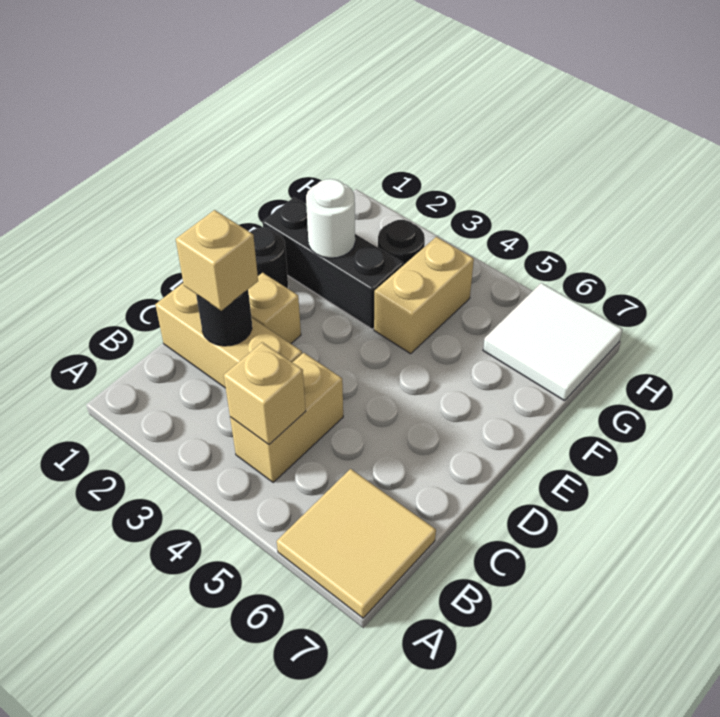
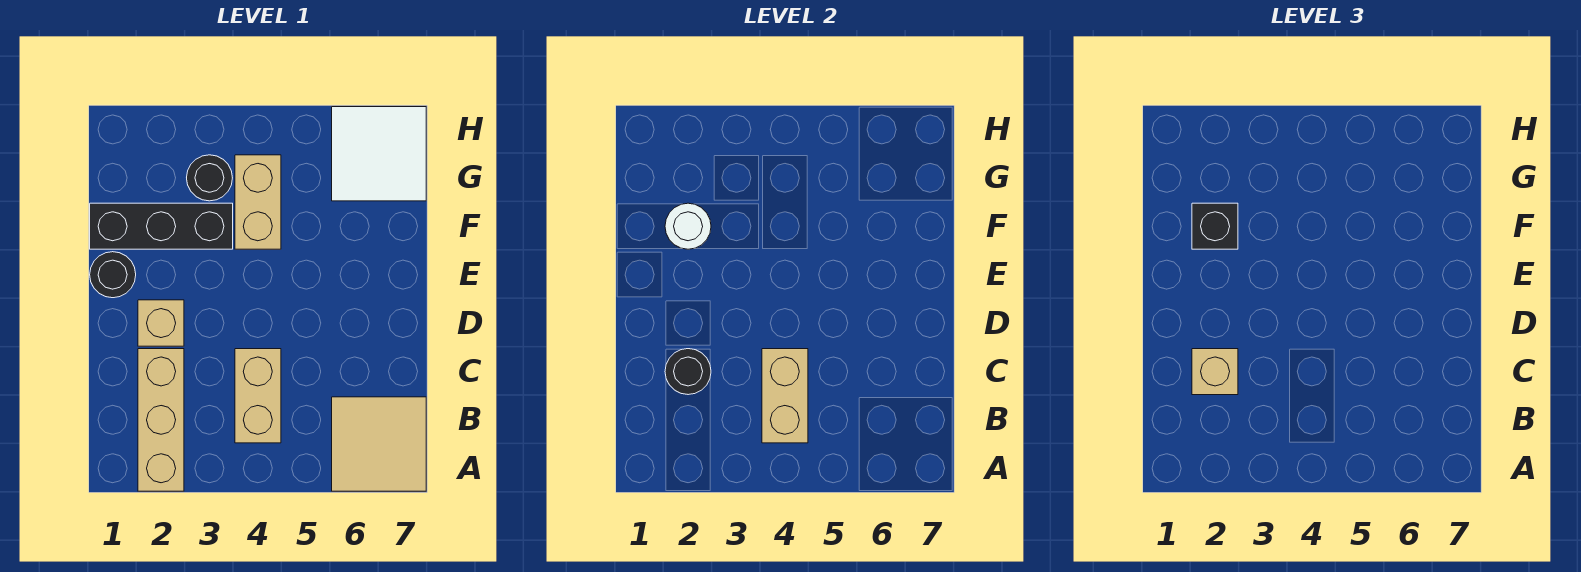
tan brick B4 level 2 -> tan brick B4:C4 level 2
tan brick C1:C3 level 1 -> tan brick A2:C2 level 1
none -> black brick F2 level 3

